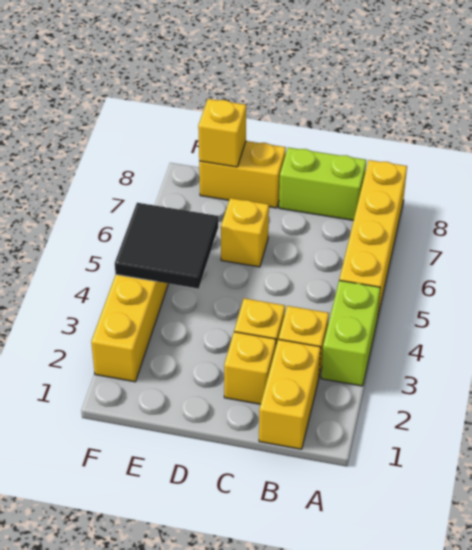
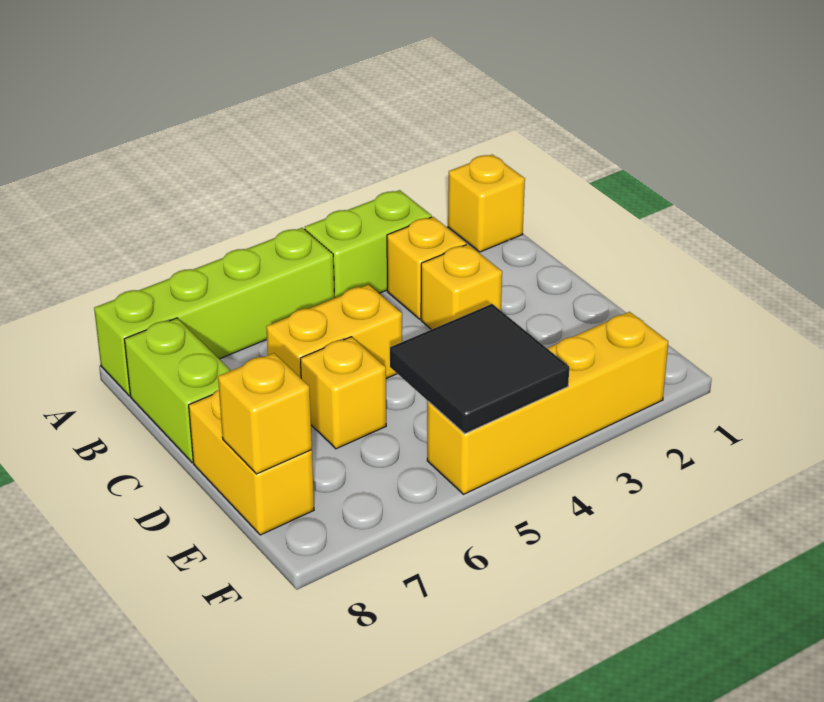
yellow brick A5:A8 level 1 -> lime brick A5:A8 level 1
yellow brick B1:B2 level 1 -> yellow brick C5:C6 level 1
yellow brick C2 level 1 -> yellow brick A1 level 1

